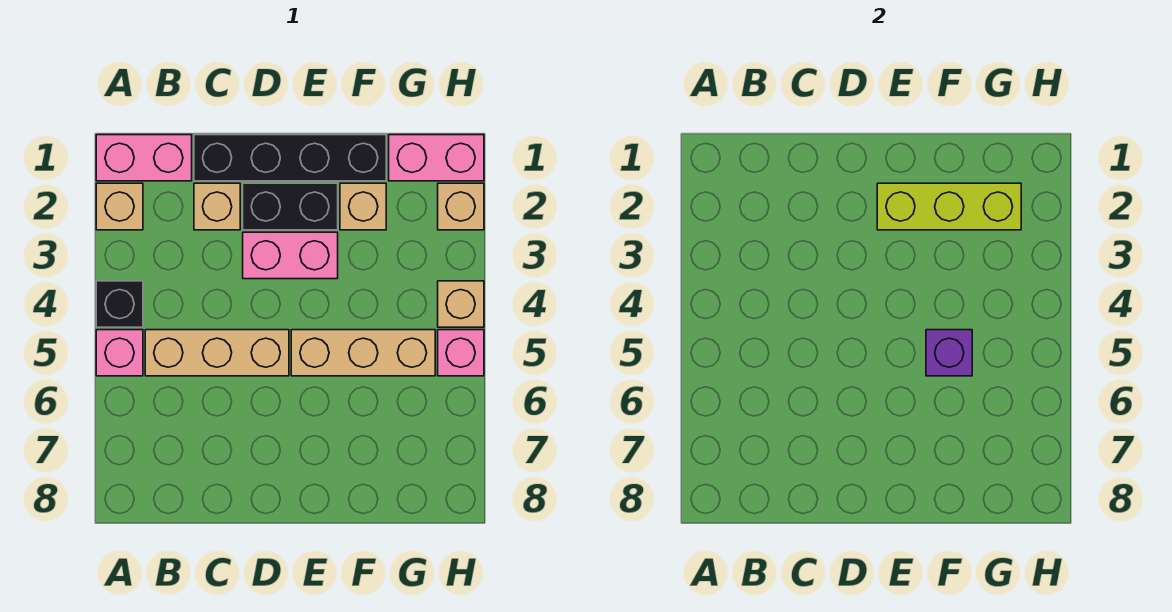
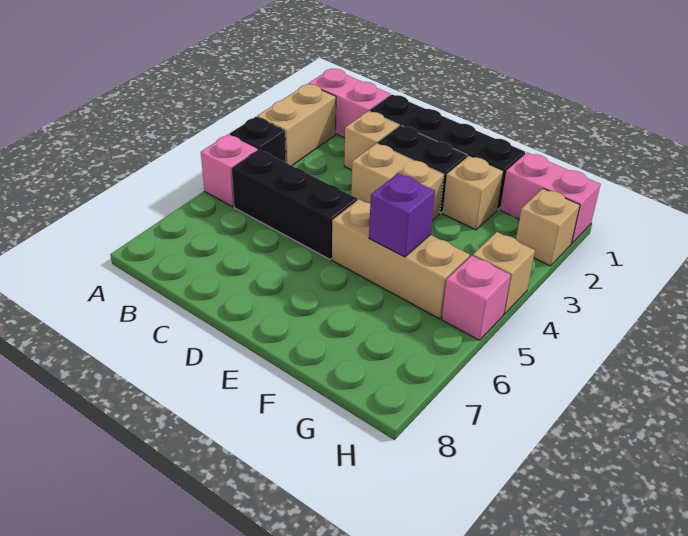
tan brick A2 level 1 -> tan brick A2:A3 level 1
tan brick B5:D5 level 1 -> black brick B5:D5 level 1
pink brick D3:E3 level 1 -> tan brick D3:E3 level 1
lime brick E2:G2 level 2 -> none

